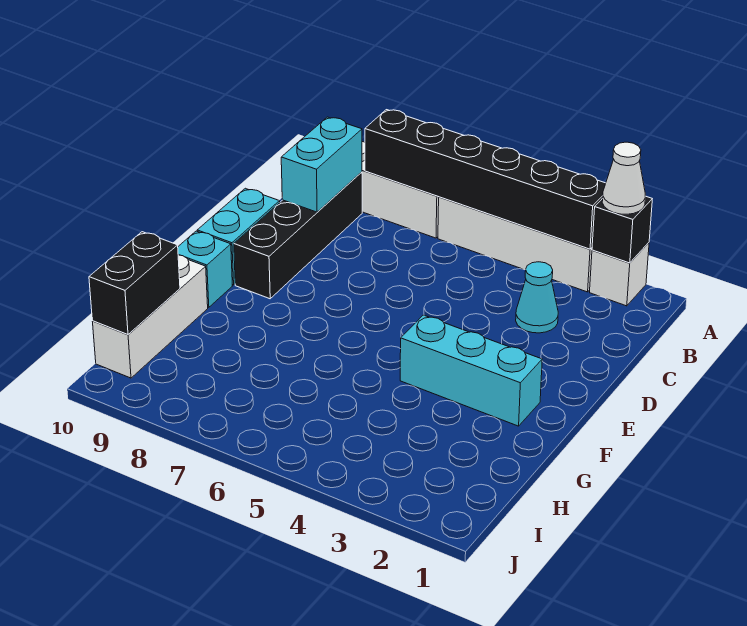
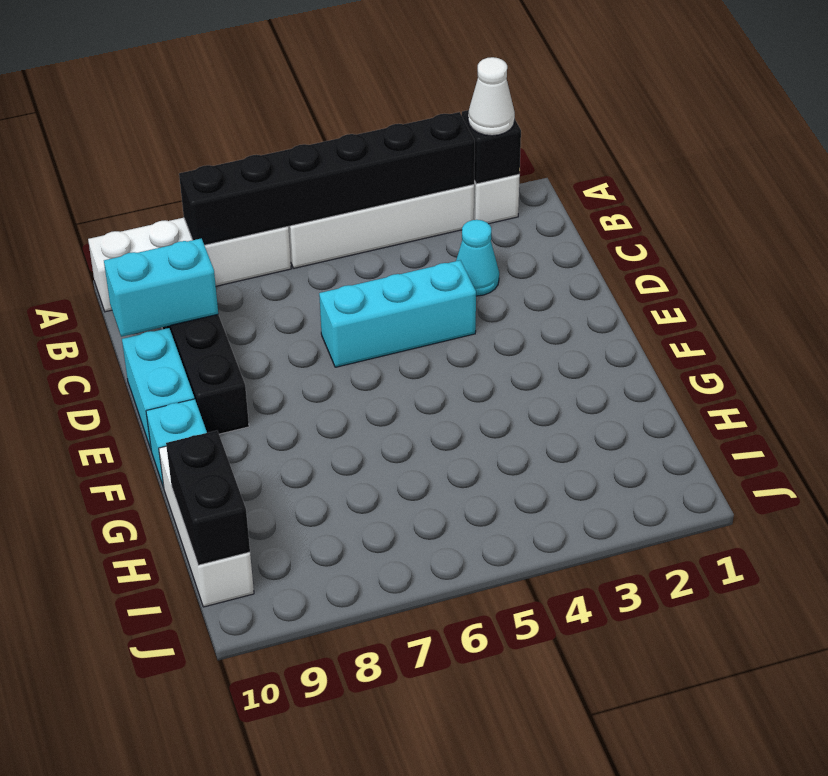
cyan brick B9:C9 level 2 -> cyan brick C9:C10 level 2
cyan brick F2:F4 level 1 -> cyan brick D4:D6 level 1

